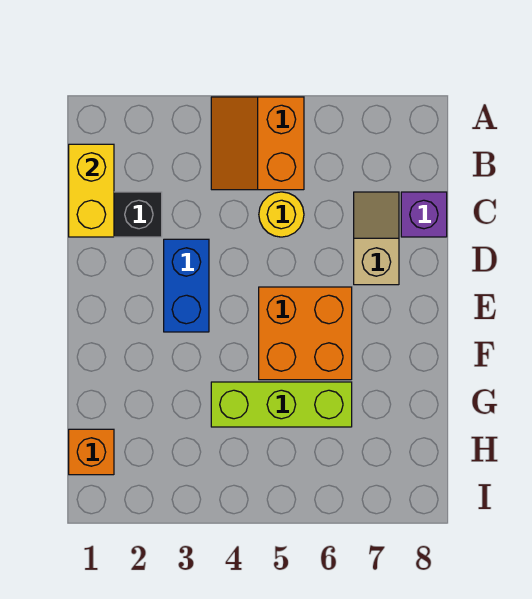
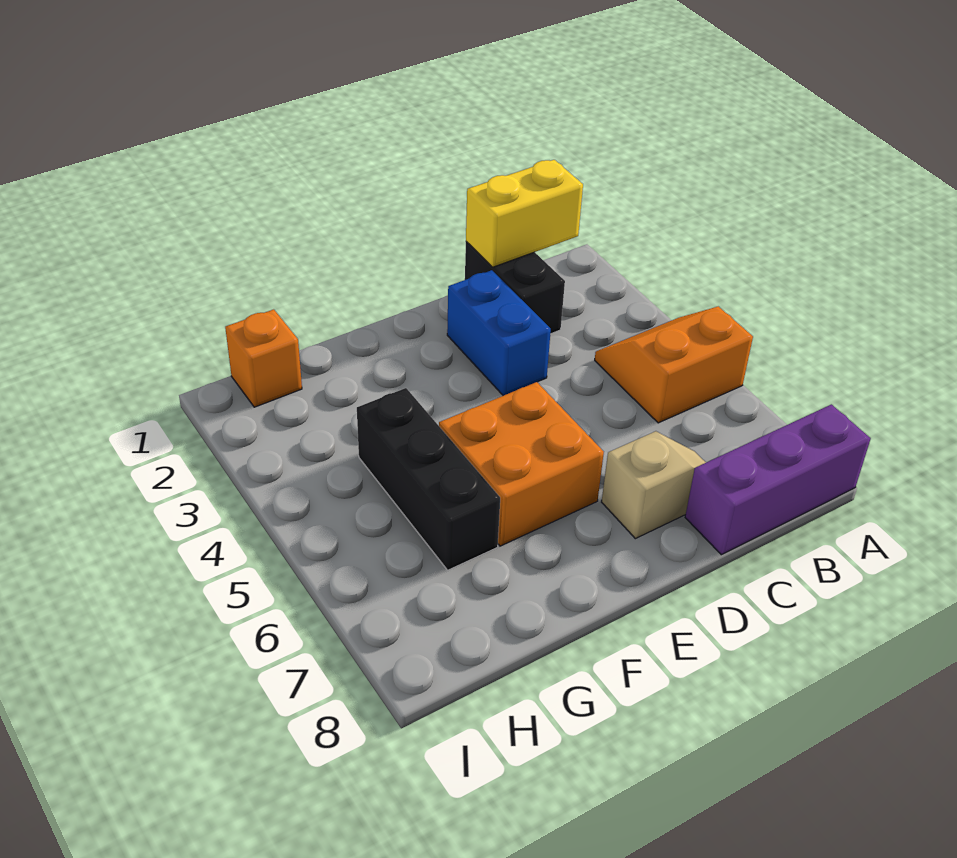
yellow round brick C5 level 1 -> none
purple brick C8 level 1 -> purple brick A8:C8 level 1
blue brick D3:E3 level 1 -> blue brick D2:D3 level 1
lime brick G4:G6 level 1 -> black brick G4:G6 level 1

